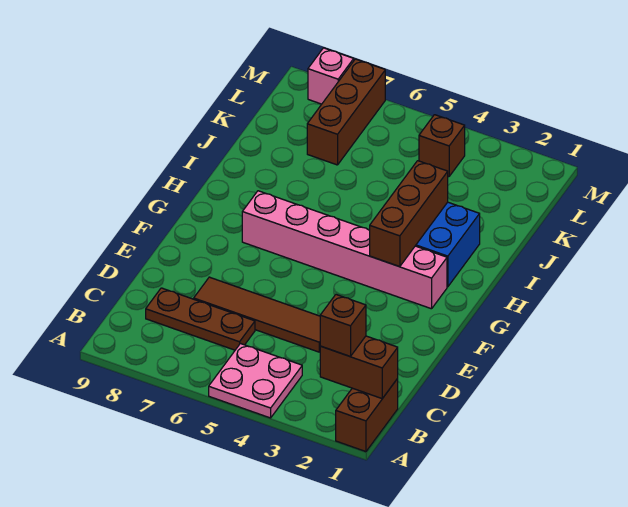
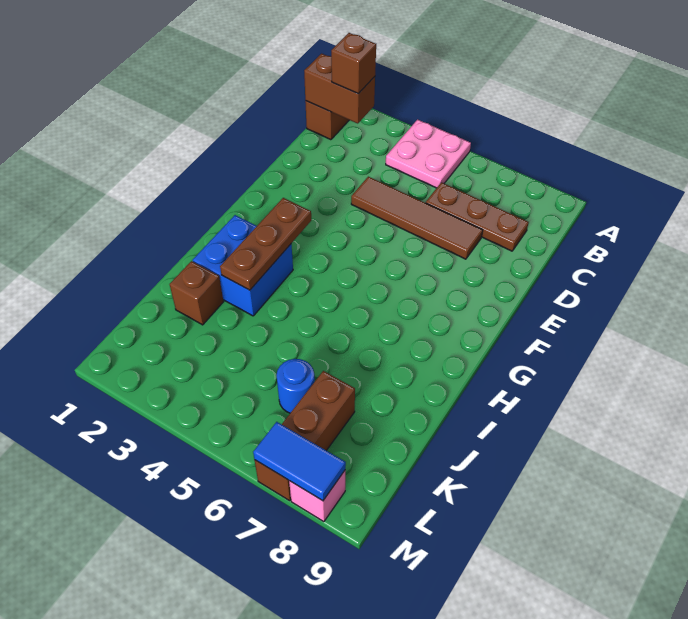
pink brick G2:G7 level 1 -> none
brown brick G3:I3 level 2 -> brown plate G3:I3 level 2
none -> blue round brick K6 level 1
brown brick L4 level 1 -> brown brick J2 level 1
none -> blue tile M7:M8 level 2

